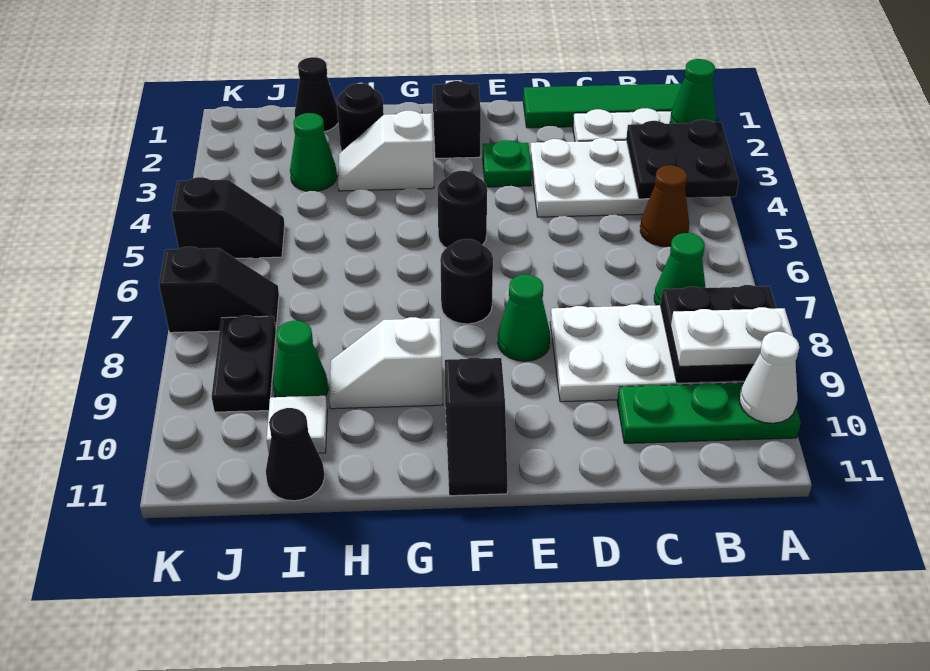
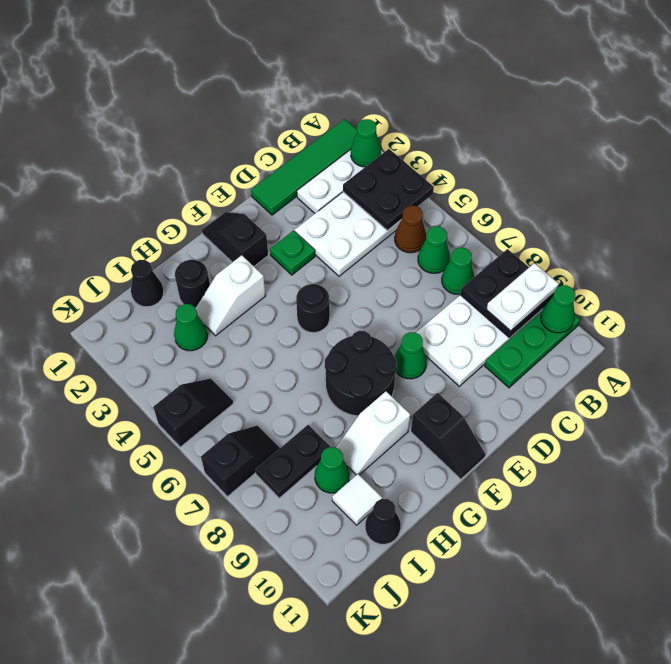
white cone A10 level 2 -> green cone A10 level 2
none -> green cone B6 level 1
black round brick F7 level 1 -> black round brick F7:G8 level 1
black plate J8:J9 level 1 -> black plate I8:J8 level 1

